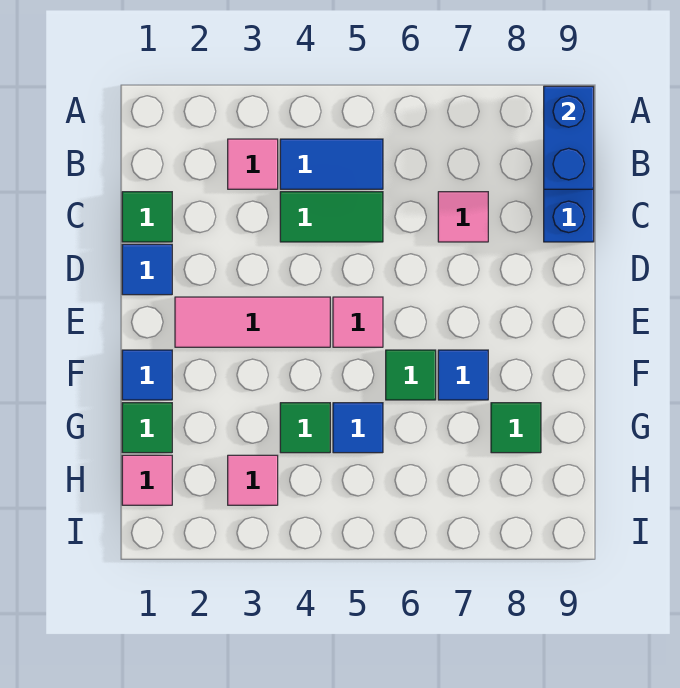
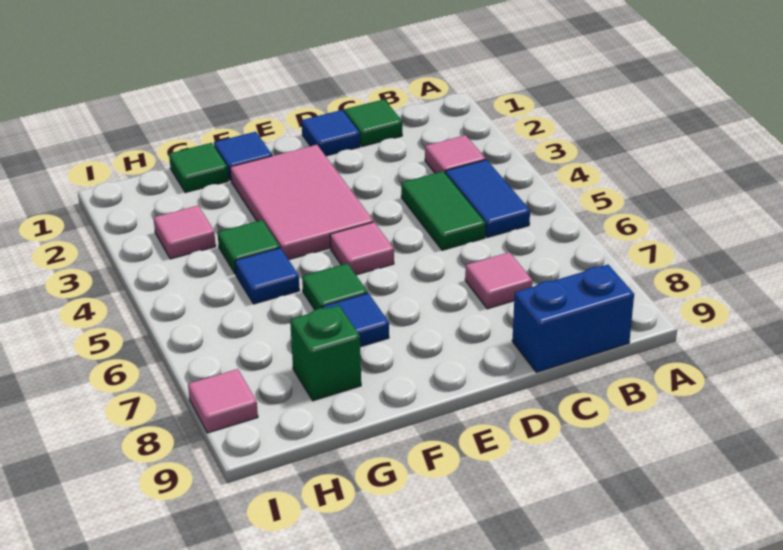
blue brick A9:B9 level 2 -> none
pink tile E2:E4 level 1 -> pink tile E2:F4 level 1
green tile G8 level 1 -> green brick G8 level 1
pink tile H1 level 1 -> pink tile I8 level 1

